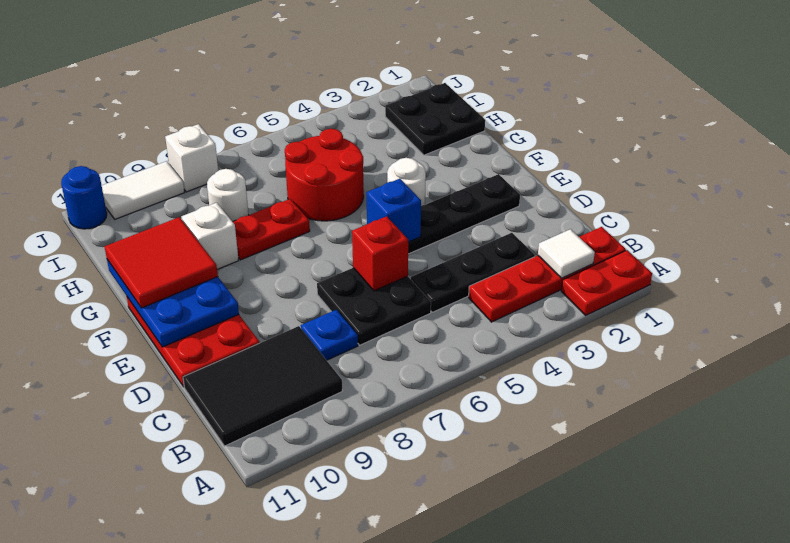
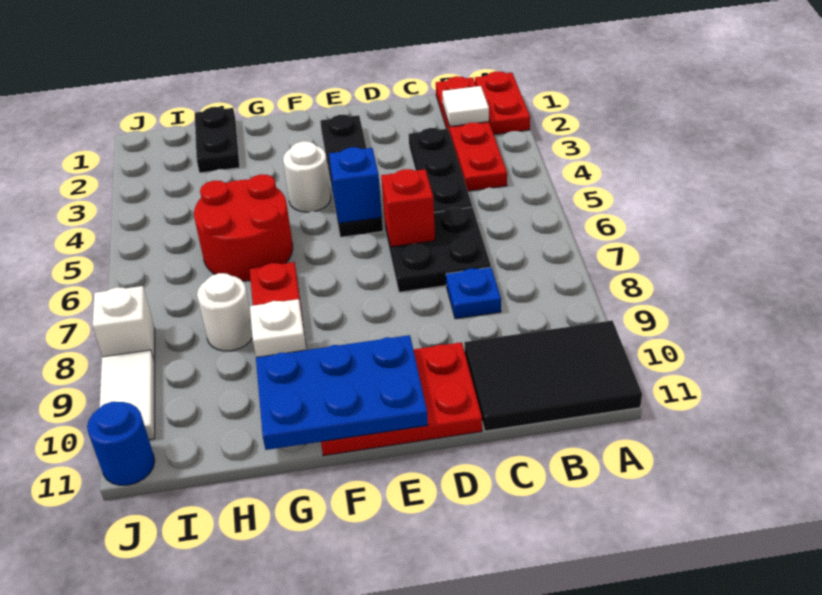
black tile B9:C11 level 1 -> black tile A10:C11 level 1
red tile F10:G11 level 3 -> none
black plate H1:I2 level 1 -> black plate H1:H2 level 1

